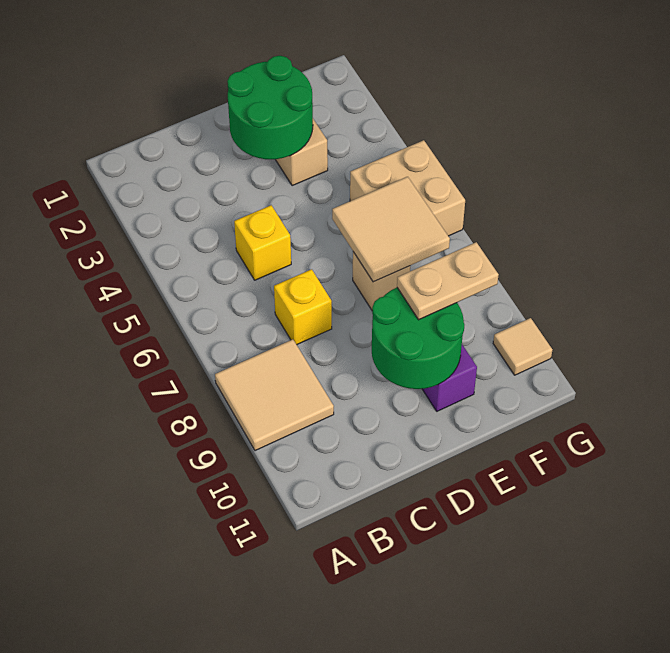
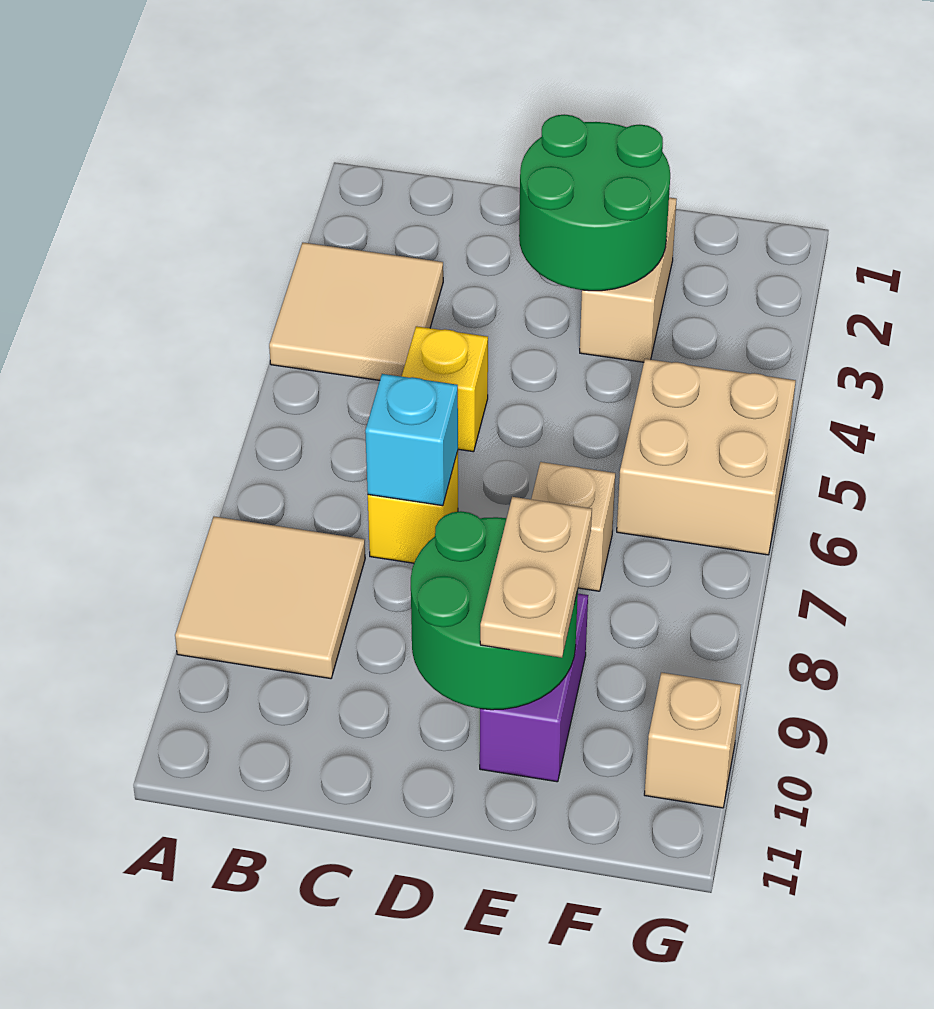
none -> cyan brick C7 level 2
tan tile E6:F7 level 2 -> tan tile A3:B4 level 1
tan plate E9:F9 level 3 -> tan plate E9:E10 level 3
tan tile G10 level 1 -> tan brick G10 level 1

